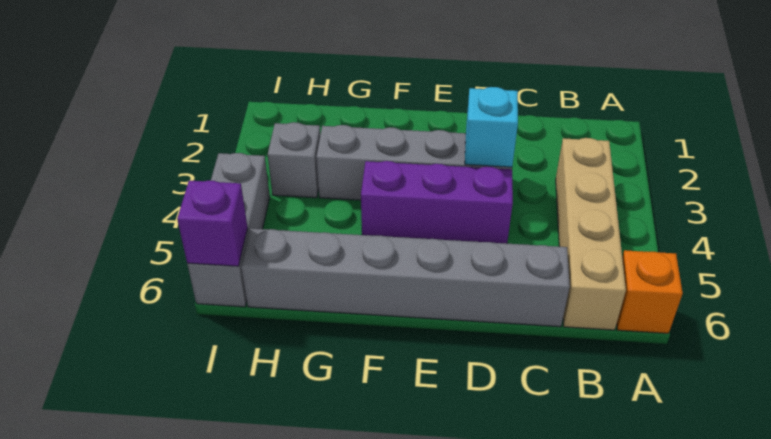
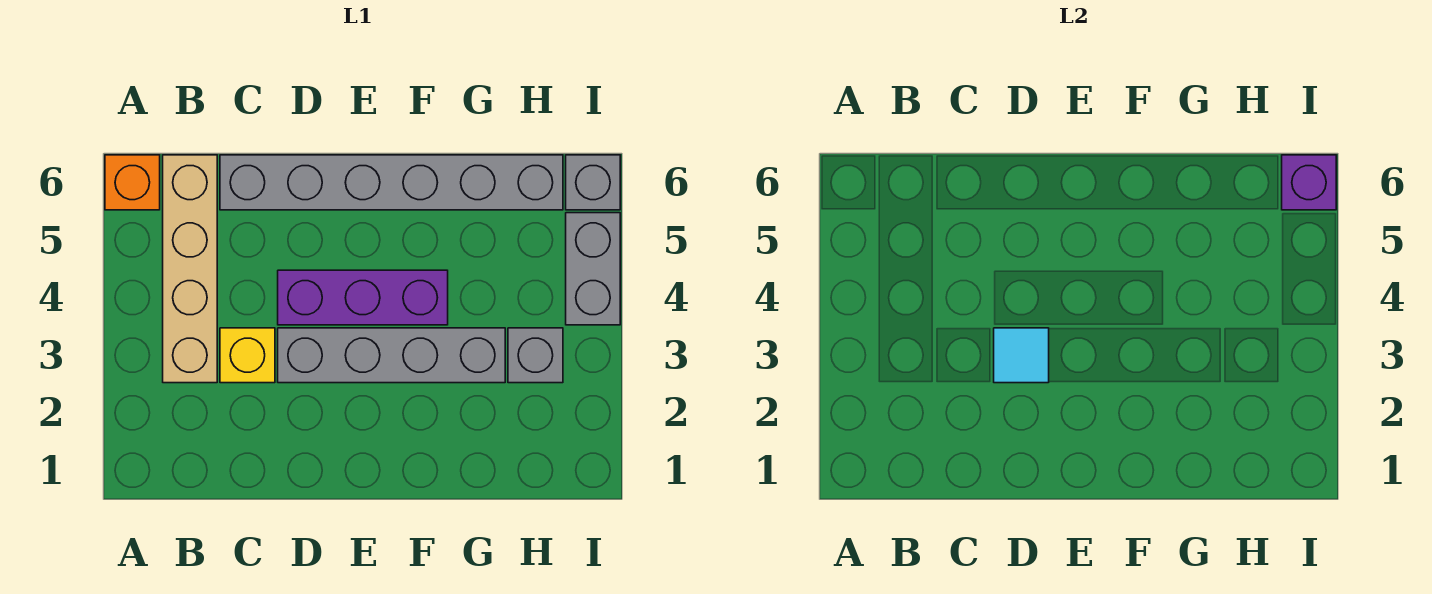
none -> yellow brick C3 level 1
cyan brick D3 level 2 -> cyan tile D3 level 2

